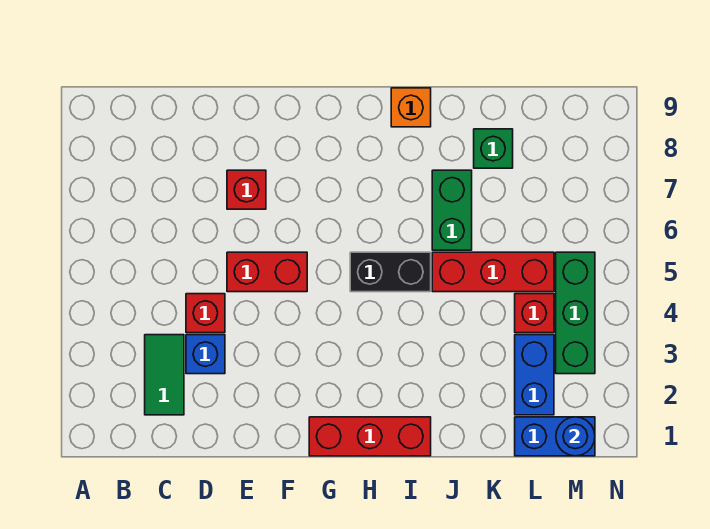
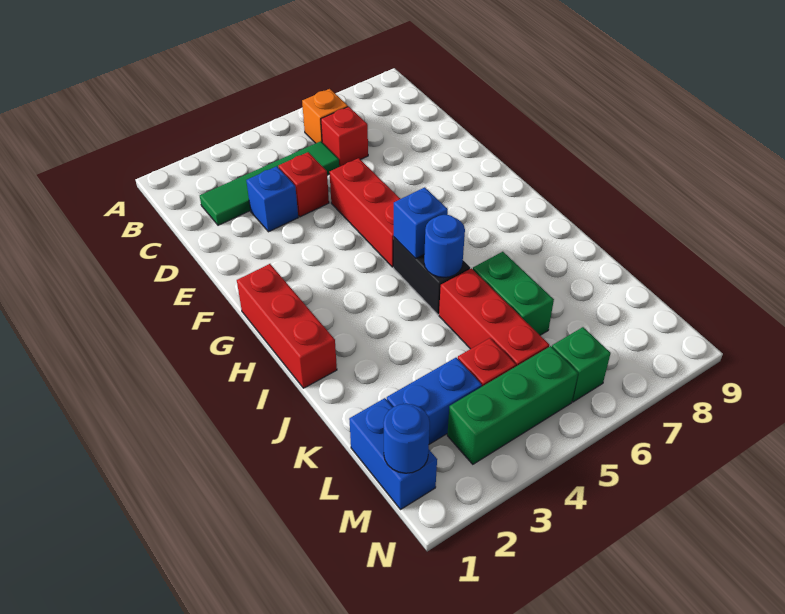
green tile C2:C3 level 1 -> green tile C2:C5 level 1
red brick E5:F5 level 1 -> red brick E5:G5 level 1
red brick E7 level 1 -> red brick C6 level 1
none -> blue brick H5 level 2
none -> blue round brick I5 level 2
orange brick I9 level 1 -> orange brick B6 level 1
green brick J6:J7 level 1 -> green brick J6:K6 level 1
green brick K8 level 1 -> green brick M6 level 1

